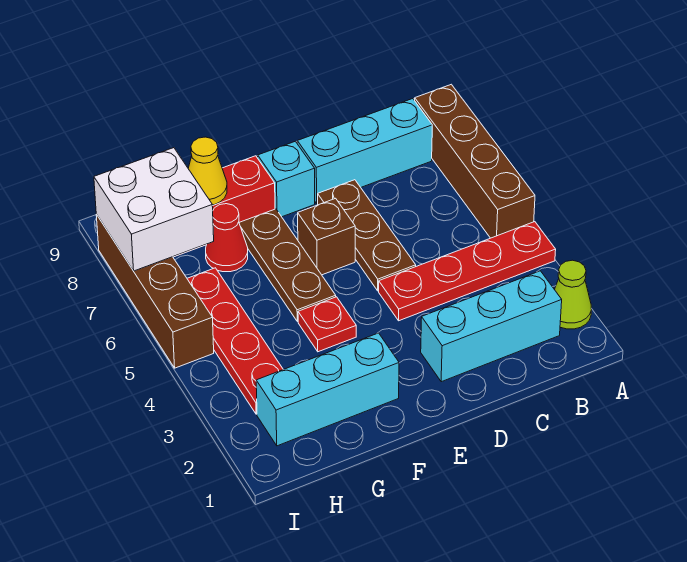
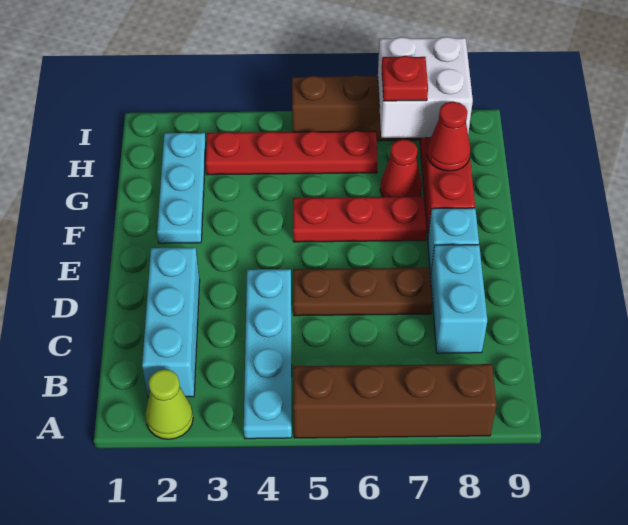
red plate A4:D4 level 1 -> cyan plate A4:D4 level 1
cyan brick B8:D8 level 1 -> cyan brick C8:D8 level 1
brown brick E6 level 1 -> none
cyan brick F2:H2 level 1 -> cyan plate F2:H2 level 1
red plate F4 level 1 -> red plate H7 level 3
brown plate F5:F7 level 1 -> red plate F5:F7 level 1
yellow cone G8 level 2 -> red cone G8 level 2

